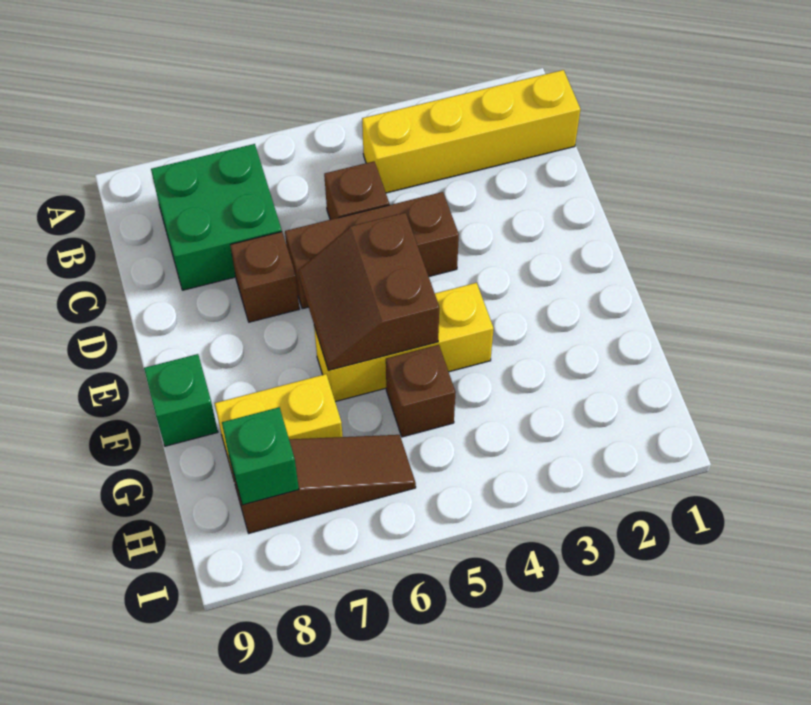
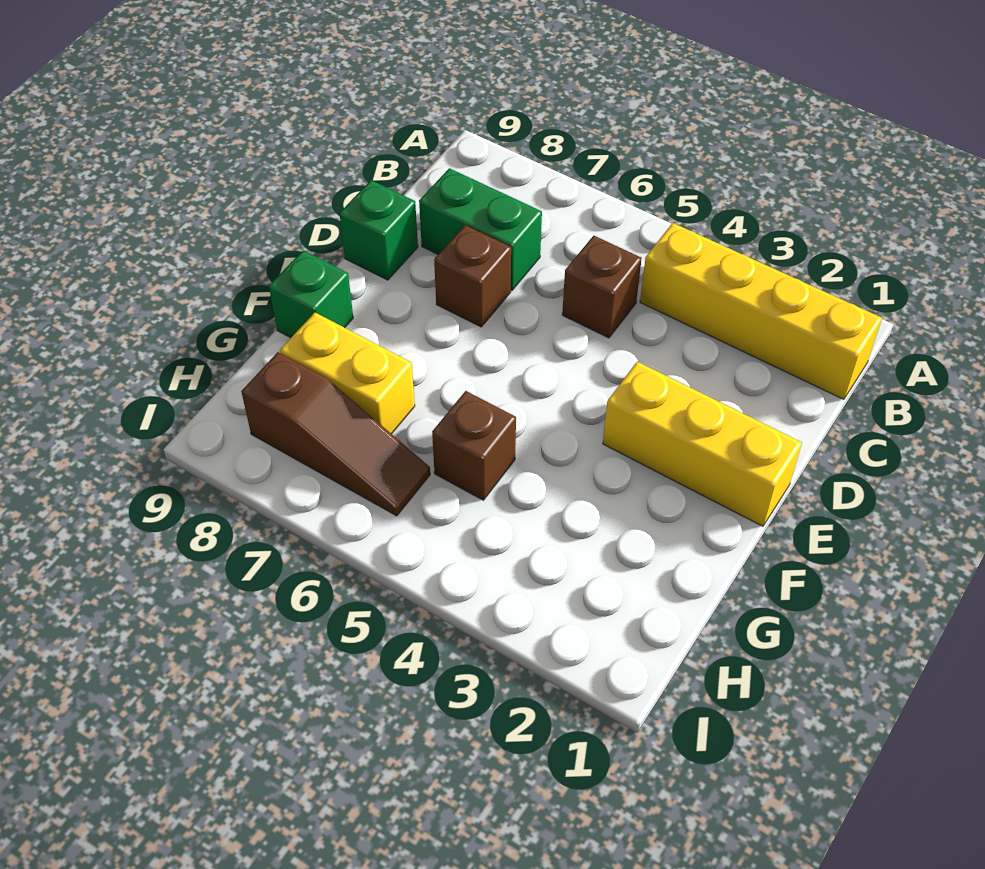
green brick B7:C8 level 1 -> green brick C7:C8 level 1
brown brick D4:D6 level 1 -> none
brown slope E5:F6 level 2 top 5 -> none
yellow brick F4:F6 level 1 -> yellow brick E1:E3 level 1
green brick H8 level 2 -> green brick D9 level 1

